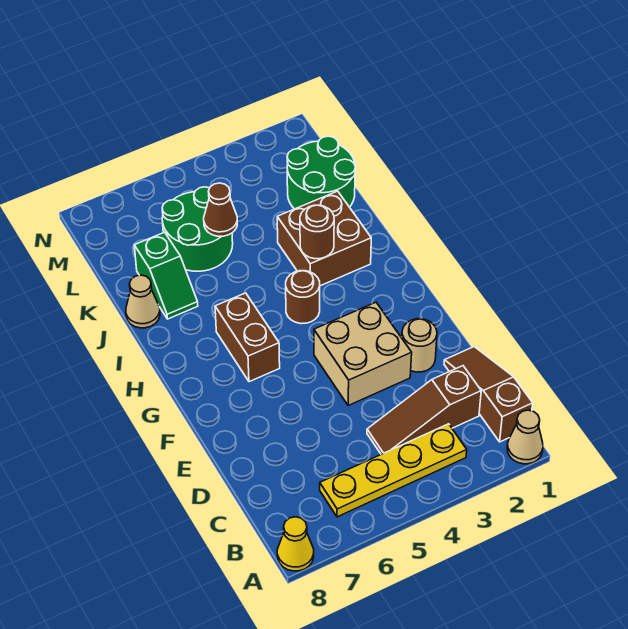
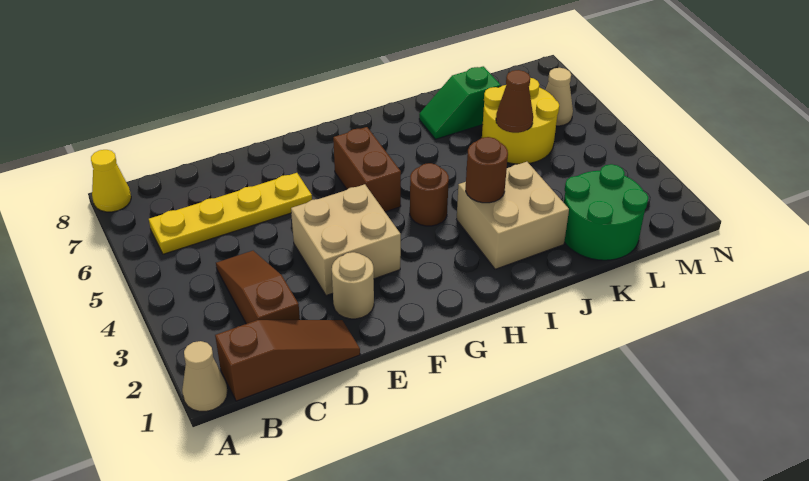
yellow plate B3:B6 level 1 -> yellow plate B6:E6 level 1
brown brick G6:H6 level 1 -> brown brick G5:G6 level 1
brown brick I2:J3 level 1 -> tan brick I2:J3 level 1
tan cone J8 level 1 -> tan cone M6 level 1
green round brick K5:L6 level 1 -> yellow round brick K5:L6 level 1

